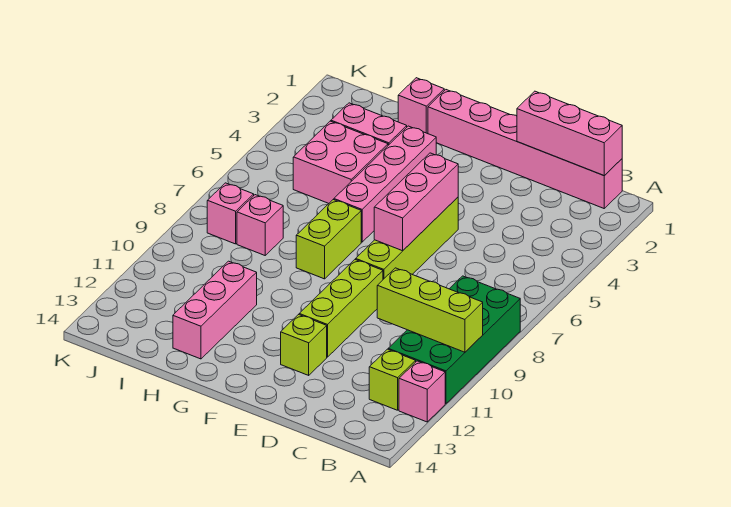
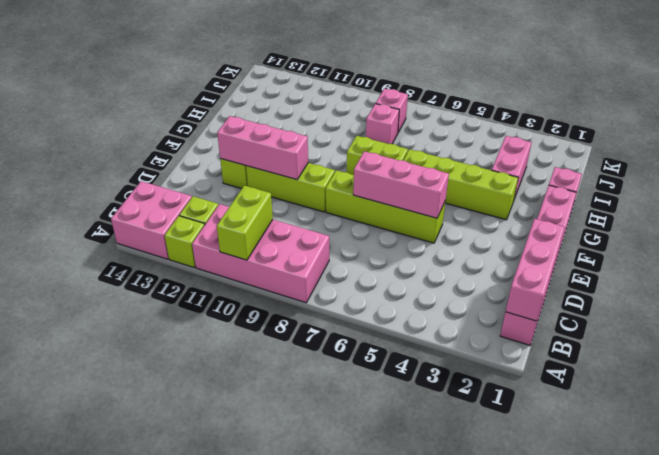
green brick A8:B11 level 1 -> pink brick A8:B11 level 1
lime brick A10:C10 level 2 -> lime brick A10:B10 level 2
pink brick A12 level 1 -> lime brick A12 level 1
pink brick G3:G6 level 1 -> lime brick G3:G6 level 1
pink brick H4:I5 level 1 -> pink brick A13:B14 level 1
pink brick H11:H13 level 1 -> pink brick E10:E12 level 2

